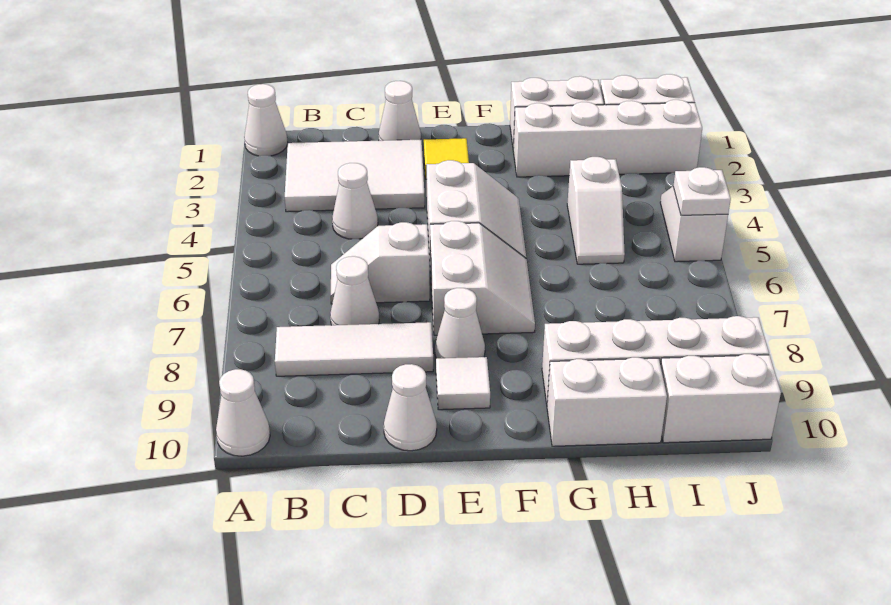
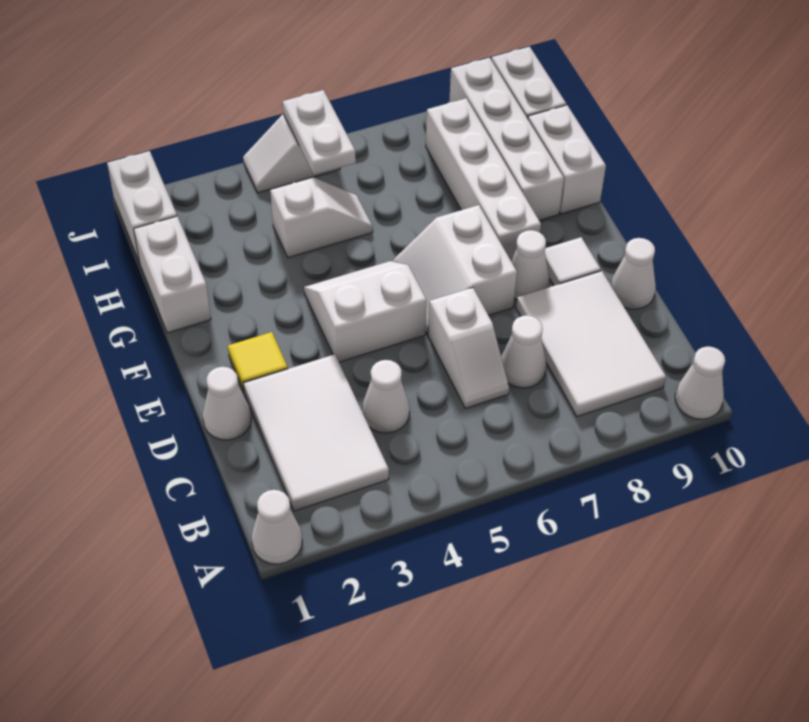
white tile B8:D8 level 1 -> white tile B8:D9 level 1
white slope E6:F7 level 1 top E -> white slope E6:F7 level 1 top 7
white brick G2:J2 level 1 -> white brick F8:I8 level 1
white plate J5 level 2 -> white plate I5:J5 level 2

